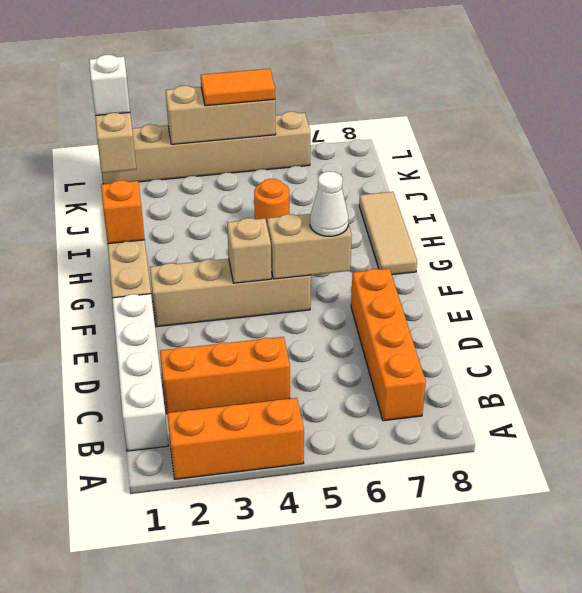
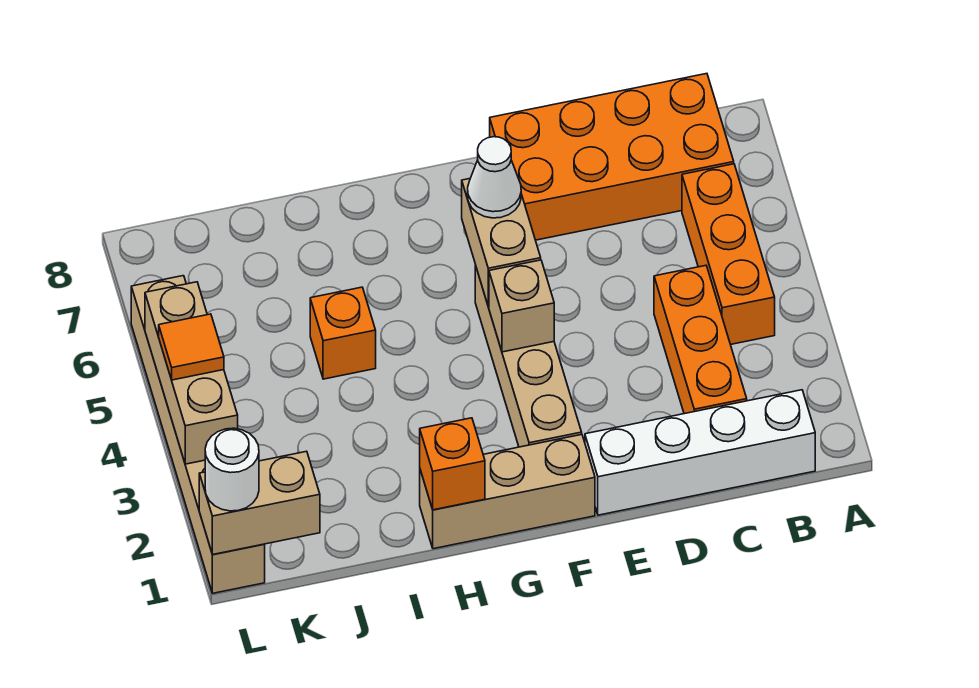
orange brick A2:A4 level 1 -> orange brick B4:B6 level 1
orange brick B7:E7 level 1 -> orange brick B7:E8 level 1
tan tile G8:I8 level 1 -> none
orange round brick I5 level 1 -> orange brick I5 level 1
white brick L1 level 3 -> white round brick L1 level 3
orange tile L4:L5 level 3 -> orange tile L4 level 3

